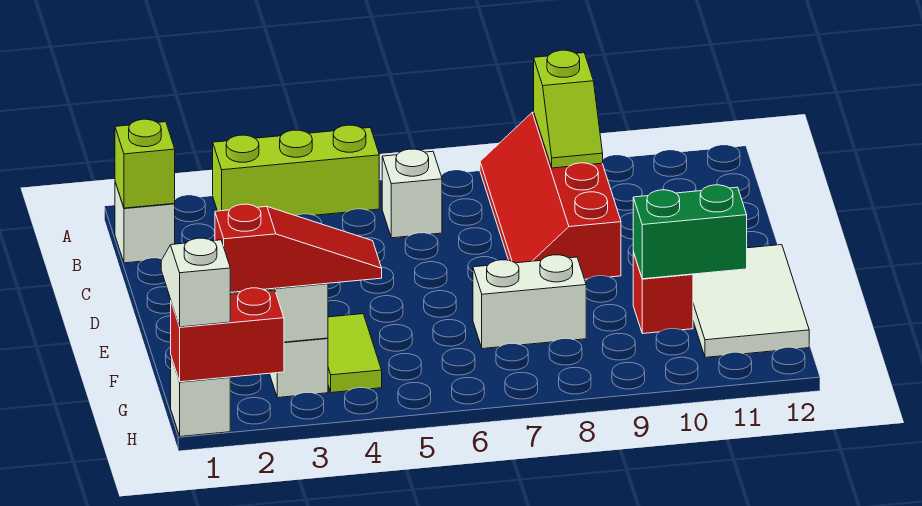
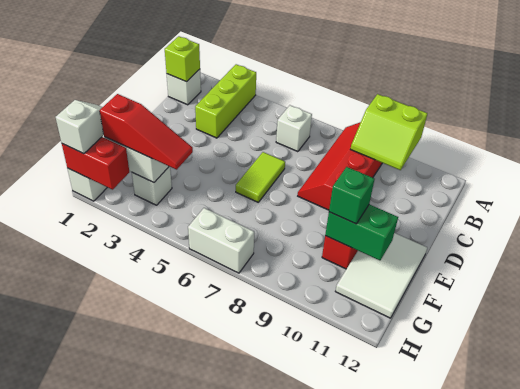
lime brick A3:A5 level 1 -> lime brick A3:C3 level 1
lime slope A9:B9 level 2 top A -> lime slope A9:B10 level 2 top A
lime tile F4:G4 level 1 -> lime tile D6:E6 level 1
white brick F7:F8 level 1 -> white brick H6:H7 level 1
none -> green brick F10 level 3

